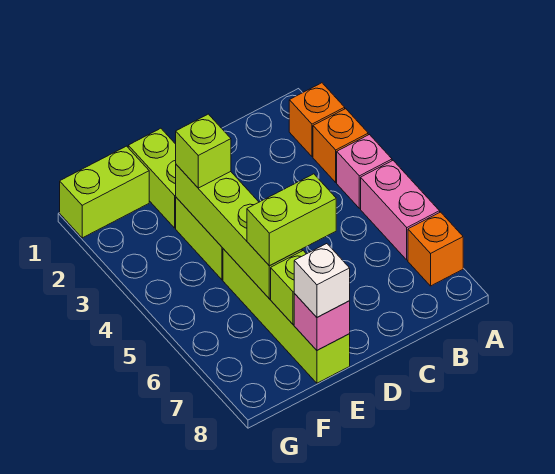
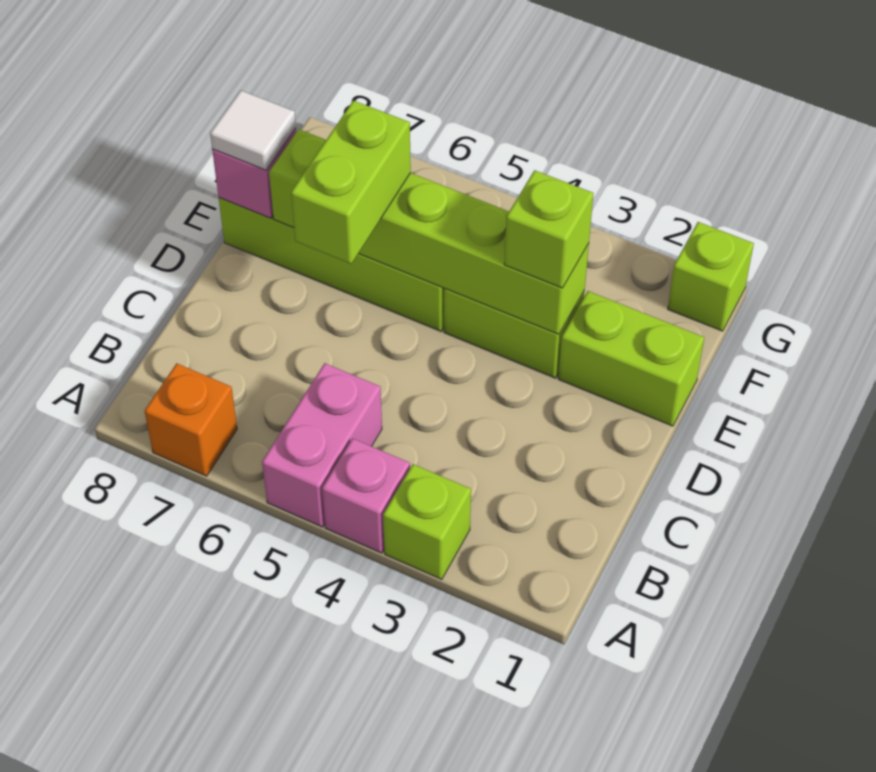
orange brick A2 level 1 -> none
orange brick A3 level 1 -> lime brick A3 level 1
pink brick A5:A6 level 1 -> pink brick A5:B5 level 1
white brick E8 level 3 -> white tile E8 level 3
lime brick F1:G1 level 1 -> lime brick G1 level 1

